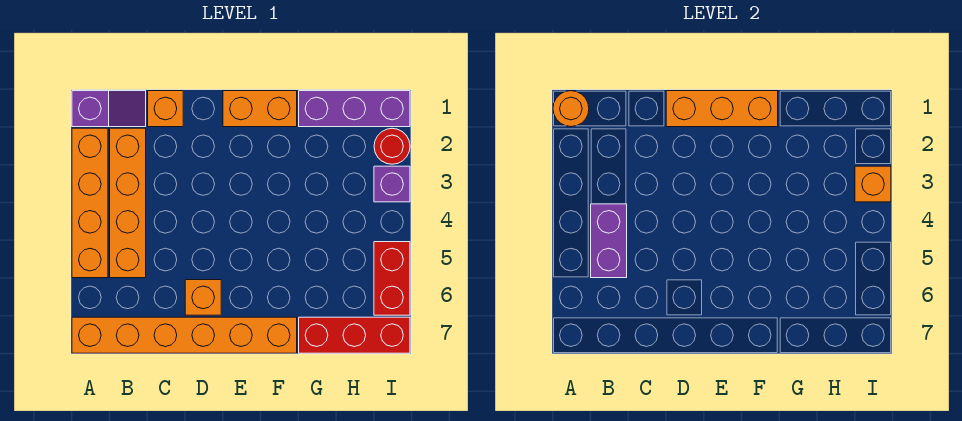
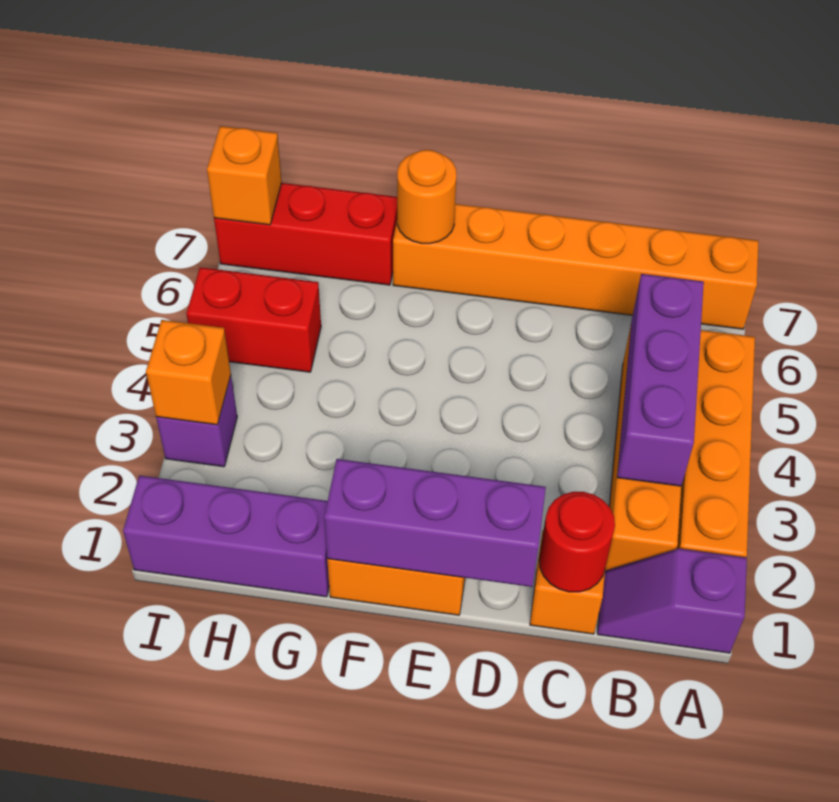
orange round brick A1 level 2 -> orange round brick F7 level 2
purple brick B4:B5 level 2 -> purple brick B3:B5 level 2
orange brick D1:F1 level 2 -> purple brick D1:F1 level 2
orange brick D6 level 1 -> orange brick I7 level 2
red round brick I2 level 1 -> red round brick C1 level 2
red brick I5:I6 level 1 -> red brick H5:I5 level 1

